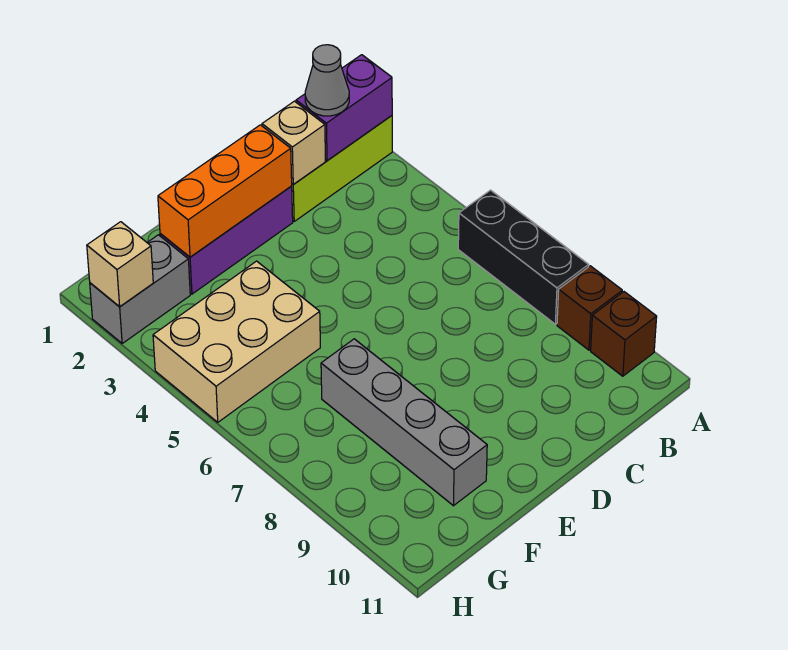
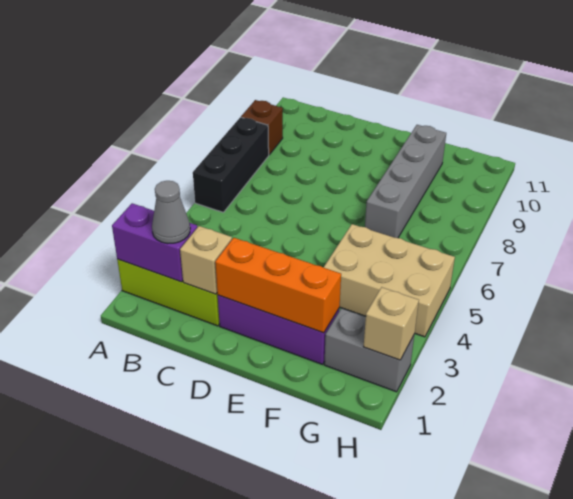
brown brick A10 level 1 -> none

